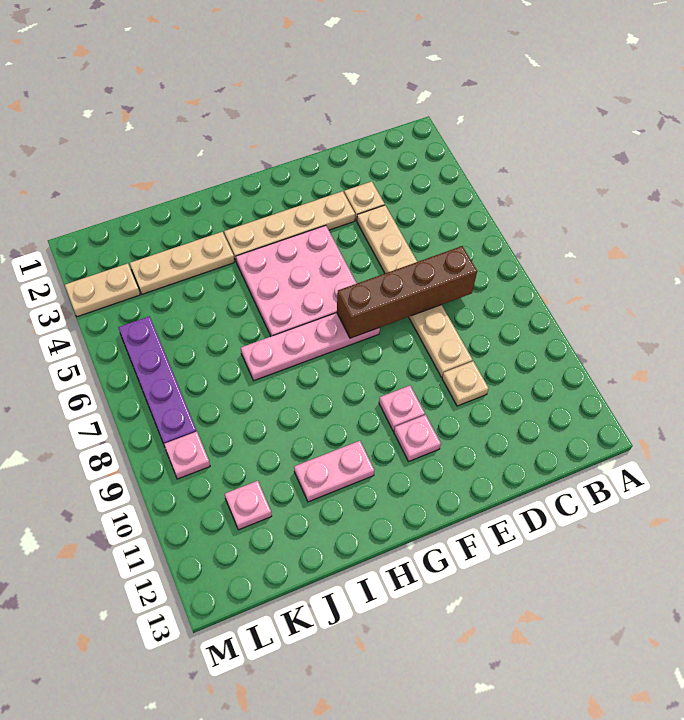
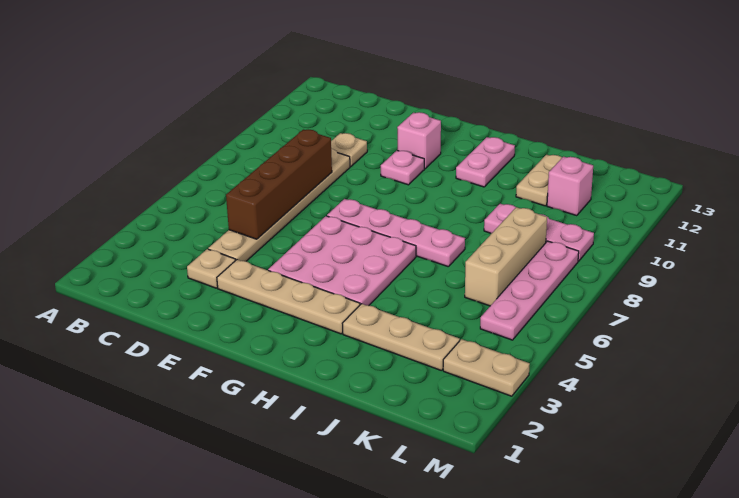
brown brick C7:F7 level 2 -> brown brick D5:D8 level 2
pink plate F11 level 1 -> pink brick F11 level 1
pink plate H11:I11 level 1 -> pink plate H11:H12 level 1
none -> tan plate J11:J12 level 1
none -> tan brick K6:K8 level 1
pink plate K11 level 1 -> pink brick K11 level 1
purple plate L5:L8 level 1 -> pink plate L5:L8 level 1
pink plate L9 level 1 -> pink plate J9:L9 level 1

